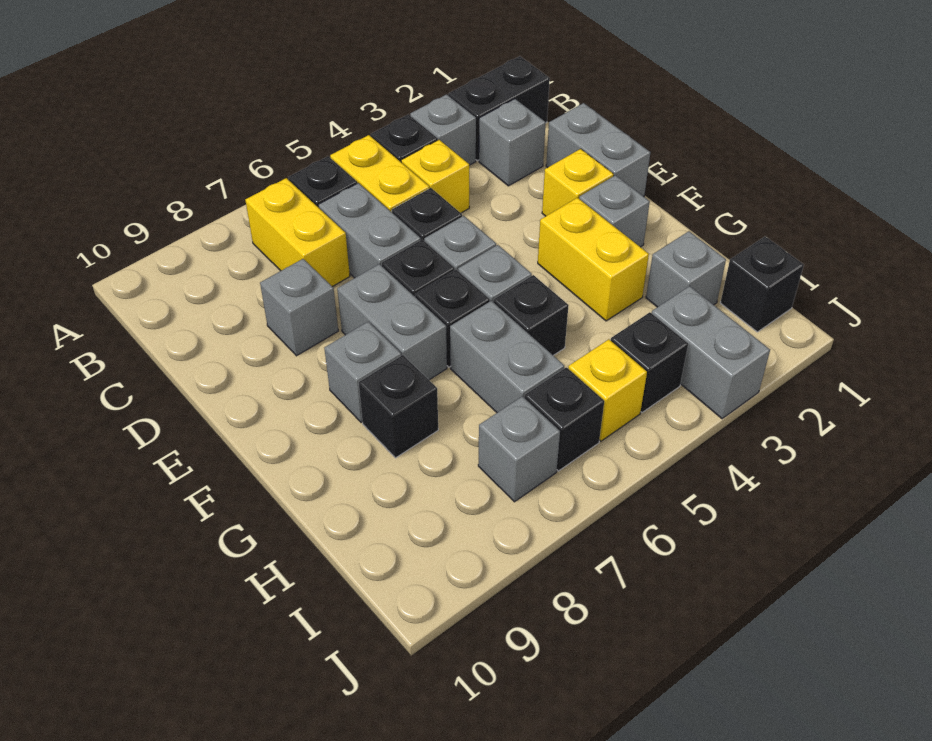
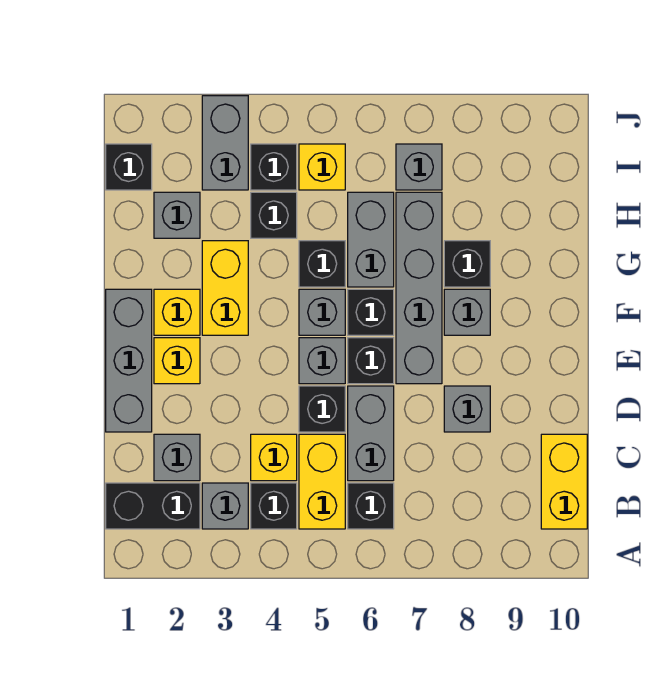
yellow brick B7:C7 level 1 -> yellow brick B10:C10 level 1
grey brick D1:E1 level 1 -> grey brick D1:F1 level 1
grey brick E7:F7 level 1 -> grey brick E7:H7 level 1
grey brick F2 level 1 -> yellow brick F2 level 1
black brick I6 level 1 -> black brick H4 level 1

